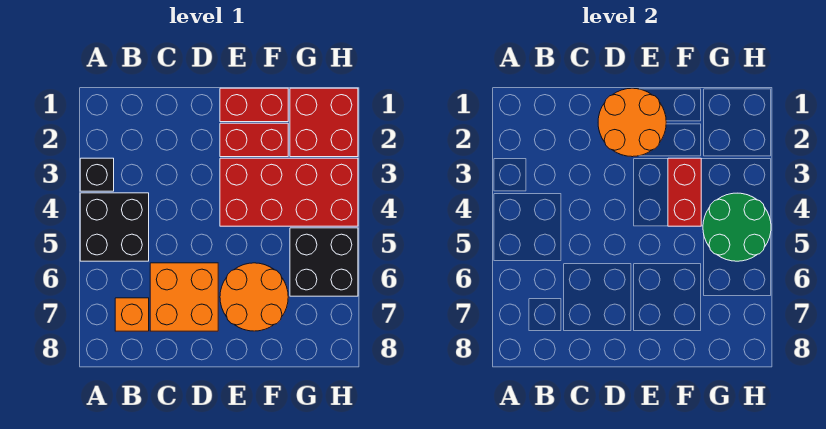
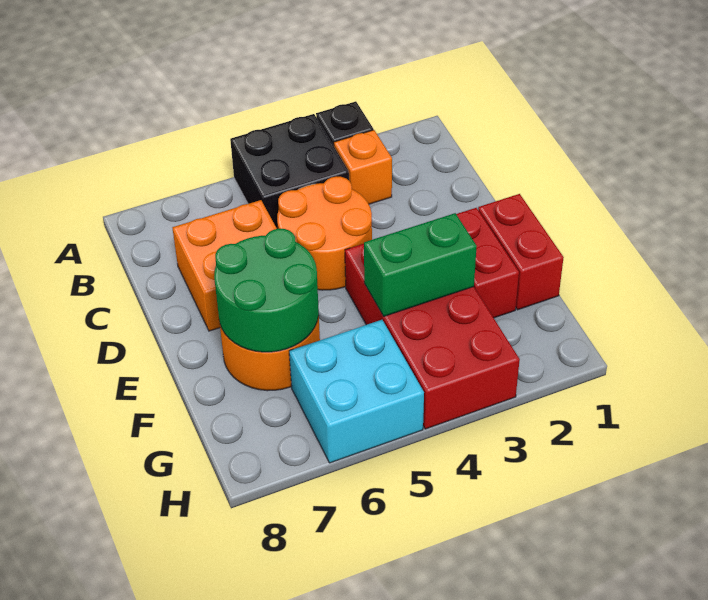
orange brick B7 level 1 -> orange brick B3 level 1
orange round brick D1:E2 level 2 -> orange round brick C4:D5 level 1
red brick F3:F4 level 2 -> green brick F3:F4 level 2
red brick G1:H2 level 1 -> none
green round brick G4:H5 level 2 -> green round brick E6:F7 level 2
black brick G5:H6 level 1 -> cyan brick G5:H6 level 1

